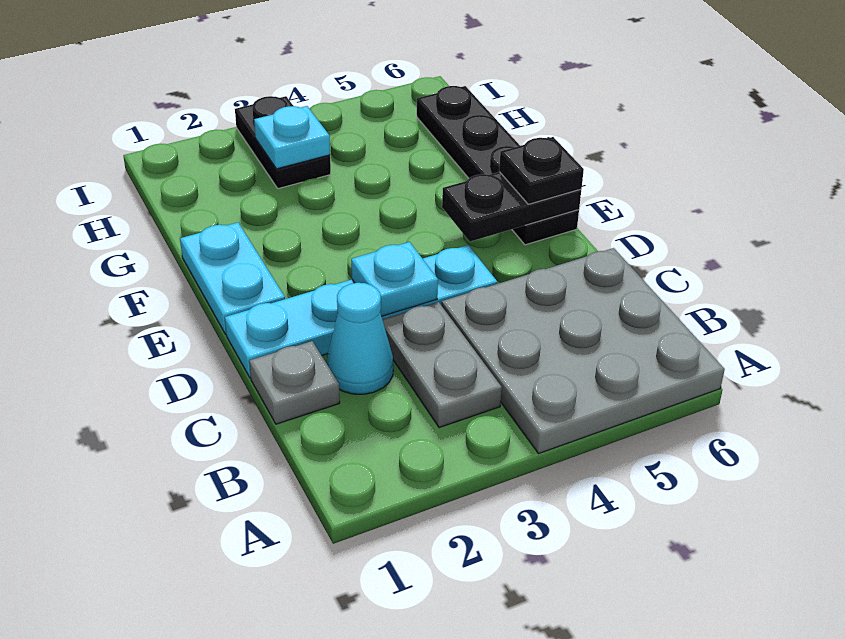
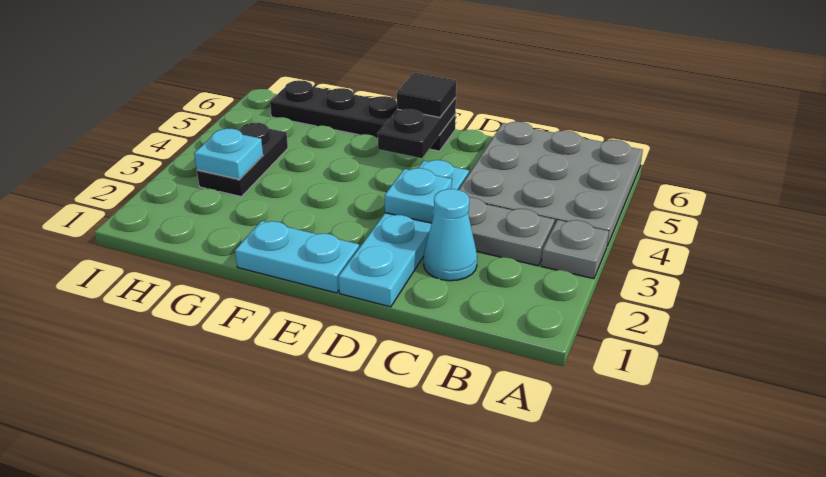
grey plate C1 level 1 -> grey plate A3 level 1
black plate E6 level 3 -> black tile E6 level 3
black plate H3:I3 level 1 -> black plate H3:H4 level 1

